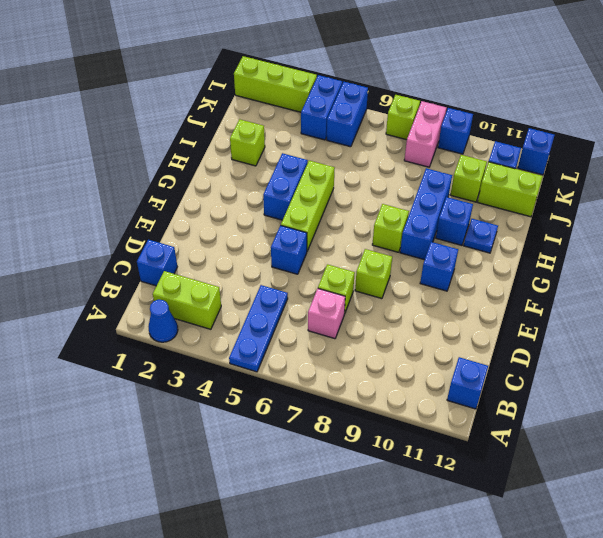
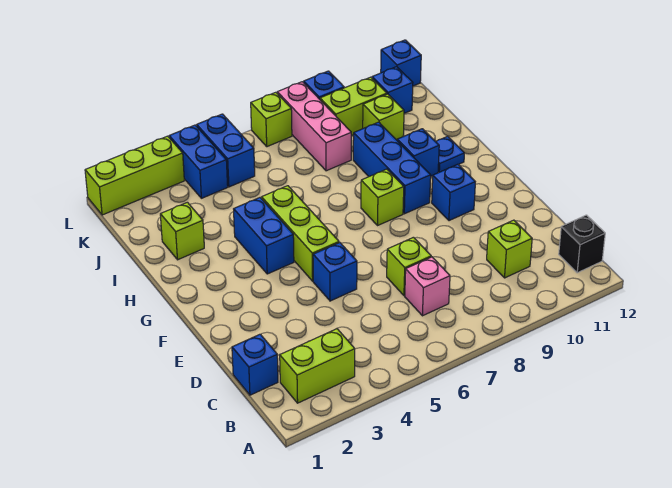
blue cone A2 level 1 -> none
blue plate A5:C5 level 1 -> none
blue brick B12 level 1 -> black brick B12 level 1
lime brick E8 level 1 -> lime brick C10 level 1
lime brick J11:J12 level 1 -> lime brick K9:K10 level 1
pink brick K8:L8 level 1 -> pink brick J8:L8 level 1

